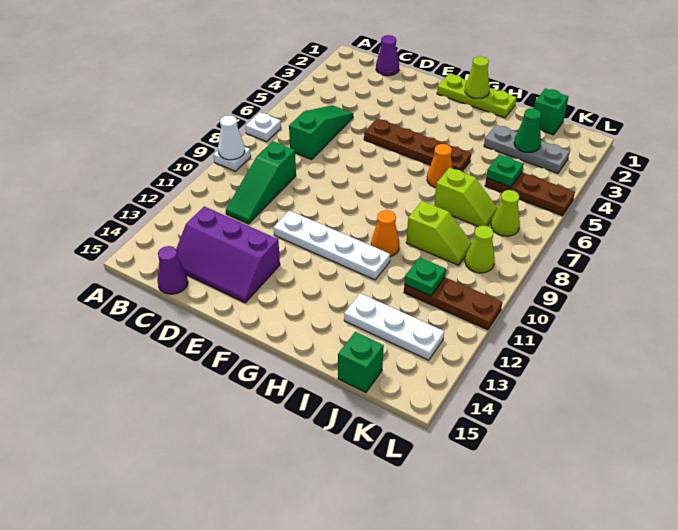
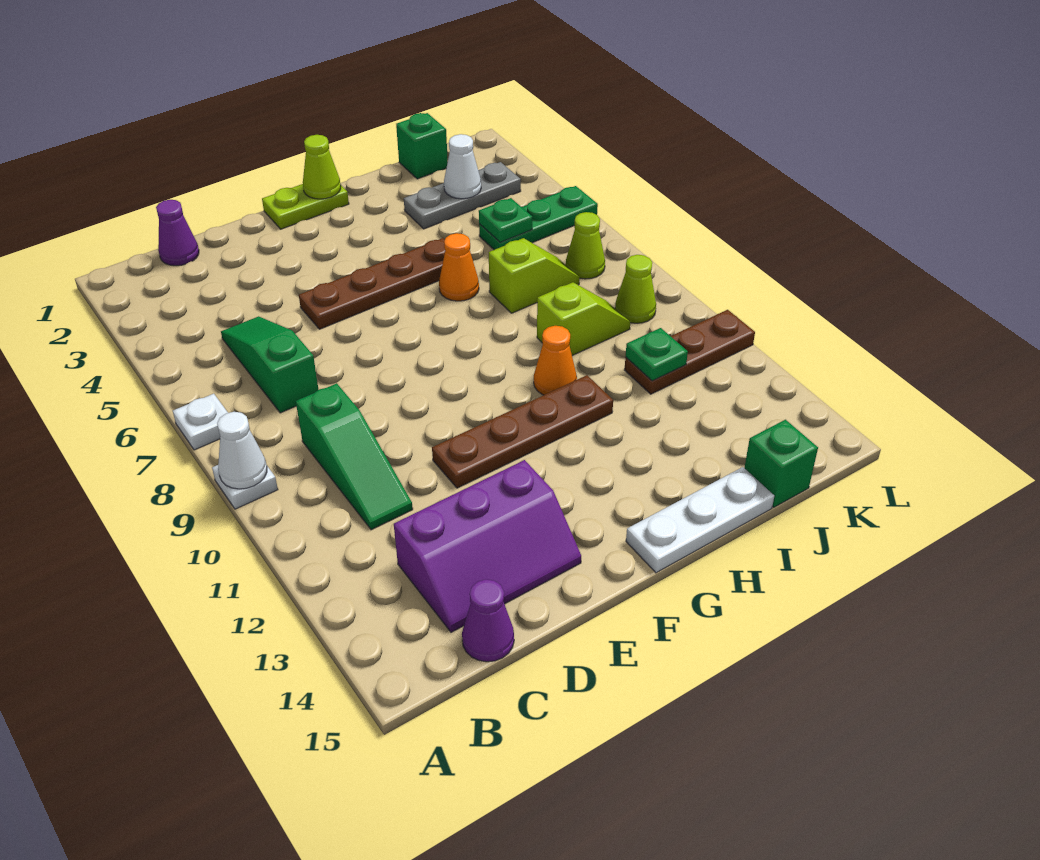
white plate E11:H11 level 1 -> brown plate E11:H11 level 1
lime plate F1:H1 level 1 -> lime plate F1:G1 level 1
white plate I13:K13 level 1 -> white plate G15:I15 level 1
green cone J3 level 2 -> white cone J3 level 2
brown plate J5:L5 level 1 -> green plate J5:L5 level 1

